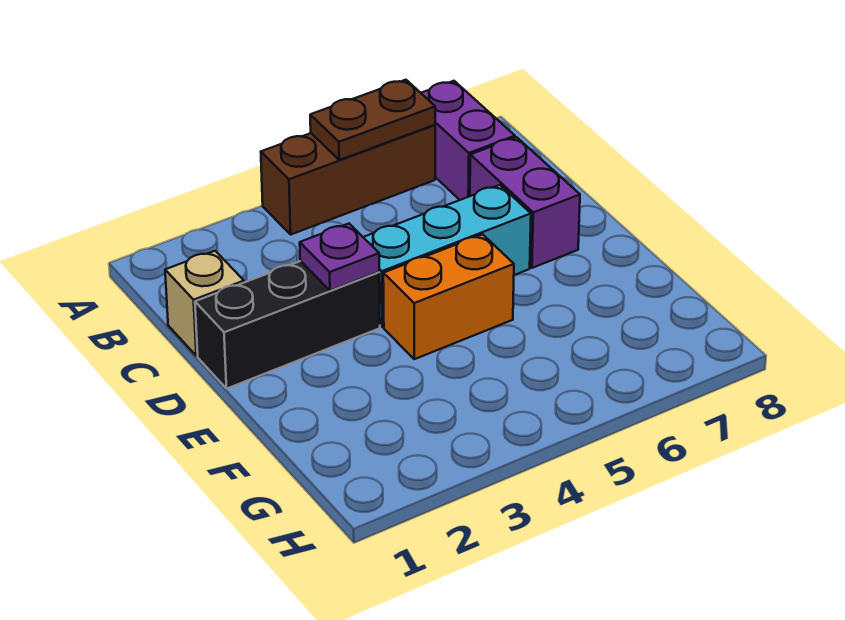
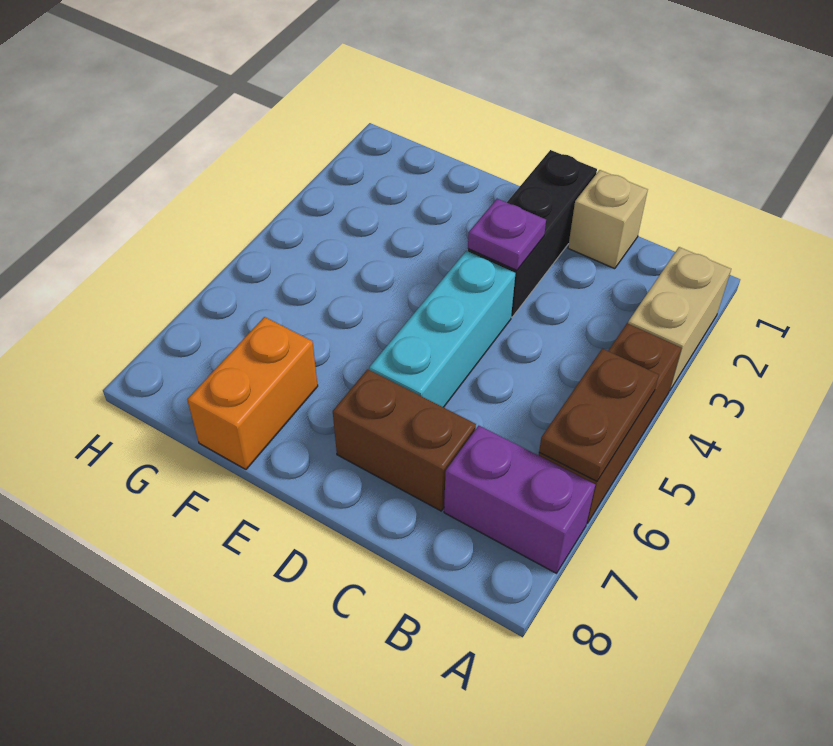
none -> tan brick A2:A3 level 1
purple brick C7:D7 level 1 -> brown brick C7:D7 level 1
orange brick E4:E5 level 1 -> orange brick F7:F8 level 1

